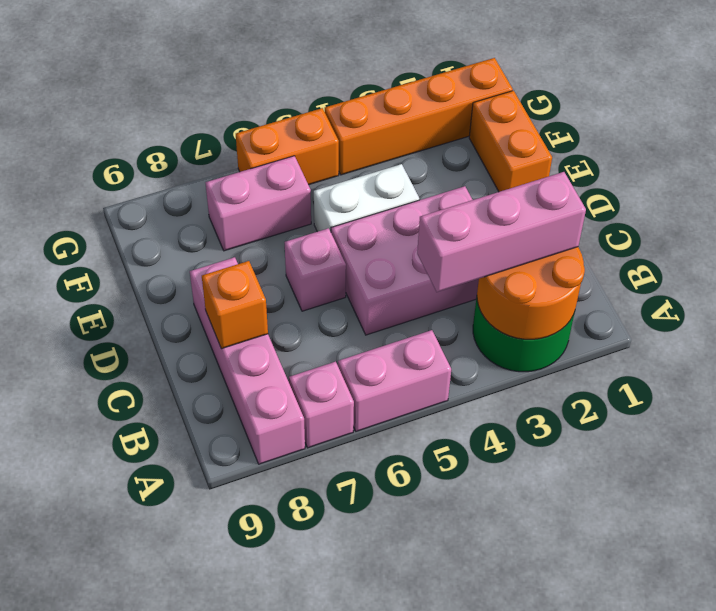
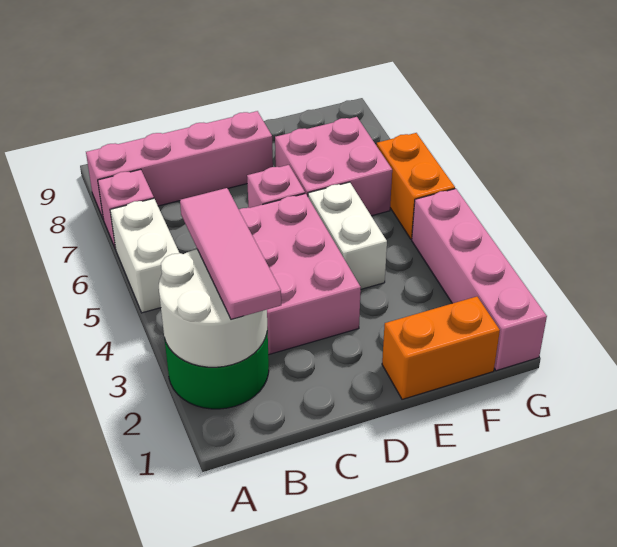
orange round brick A2:B3 level 2 -> white round brick A2:B3 level 2
pink brick A5:A6 level 1 -> white brick A5:A6 level 1
pink brick B2:B4 level 3 -> pink tile B2:B4 level 3
orange brick C8 level 2 -> none
pink brick F6:F7 level 1 -> pink brick E6:F7 level 1
orange brick G1:G4 level 1 -> pink brick G1:G4 level 1

